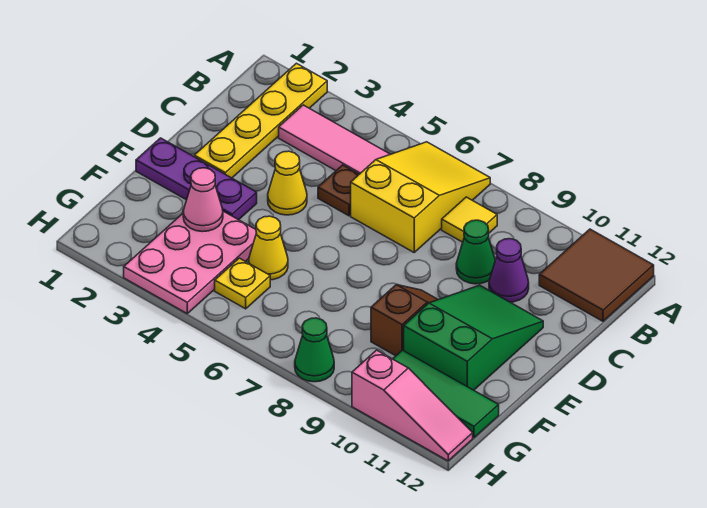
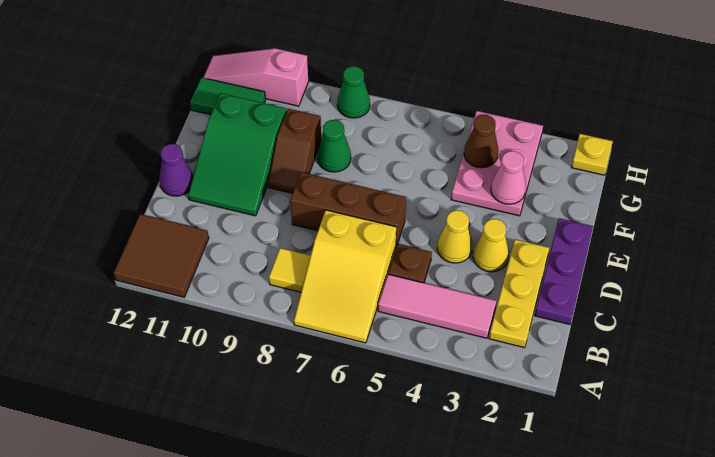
yellow plate A2:D2 level 1 -> yellow plate B2:D2 level 1
green cone C9 level 1 -> green cone F8 level 1
purple cone C10 level 1 -> purple cone D12 level 1
none -> brown brick D6:D8 level 1
purple plate E1:E3 level 1 -> purple plate C1:E1 level 1
yellow cone F5 level 1 -> yellow cone D3 level 1
none -> brown cone G4 level 2
yellow plate G5 level 1 -> yellow plate H1 level 1
green tile G10:G12 level 1 -> green tile G11:G12 level 1

